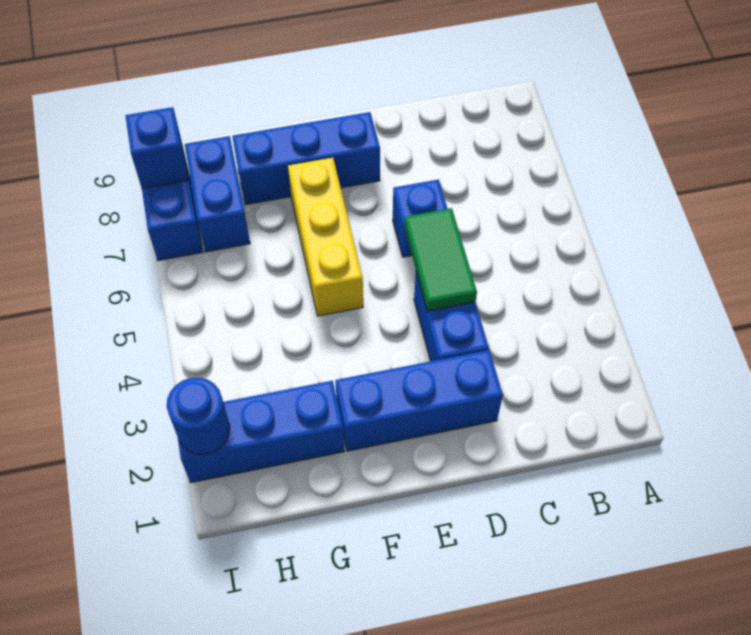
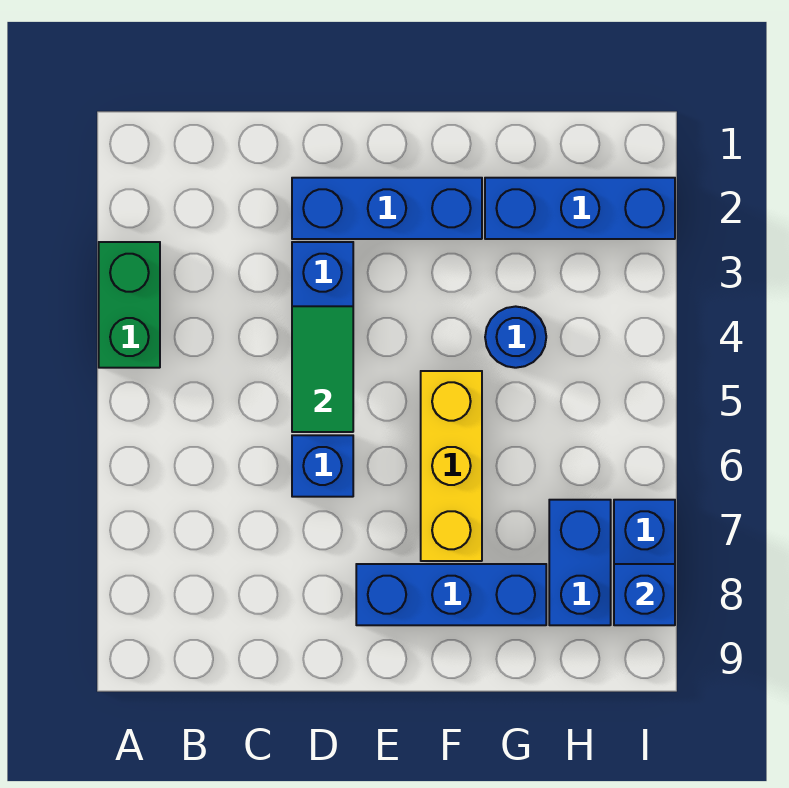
none -> green brick A3:A4 level 1
blue round brick I2 level 2 -> blue round brick G4 level 1

